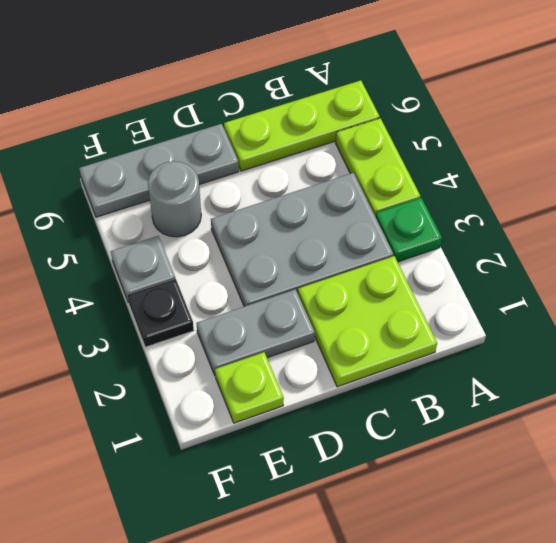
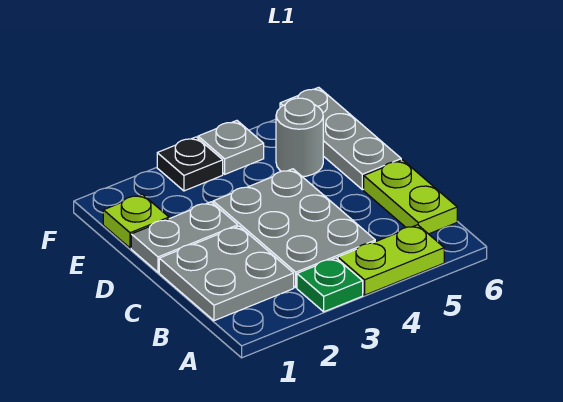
lime plate A6:C6 level 1 -> lime plate B6:C6 level 1
lime plate B1:C2 level 1 -> grey plate B1:C2 level 1
grey plate D2:E2 level 1 -> grey plate D1:D2 level 1

